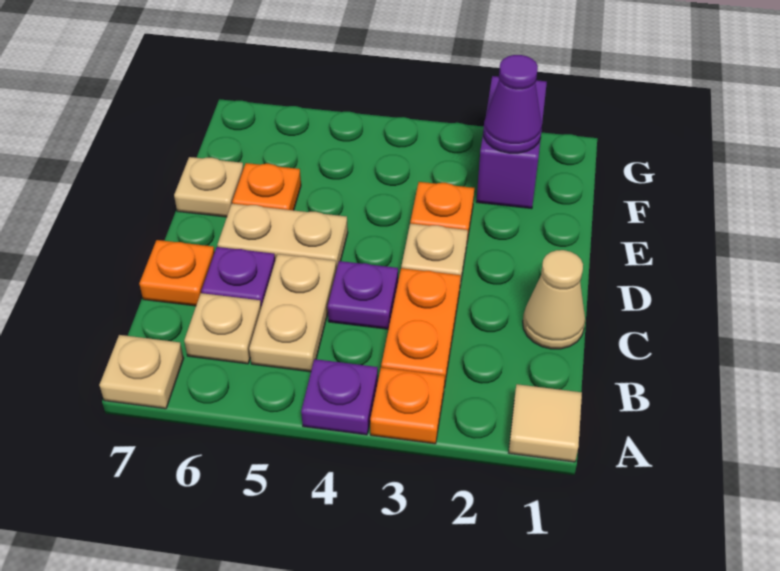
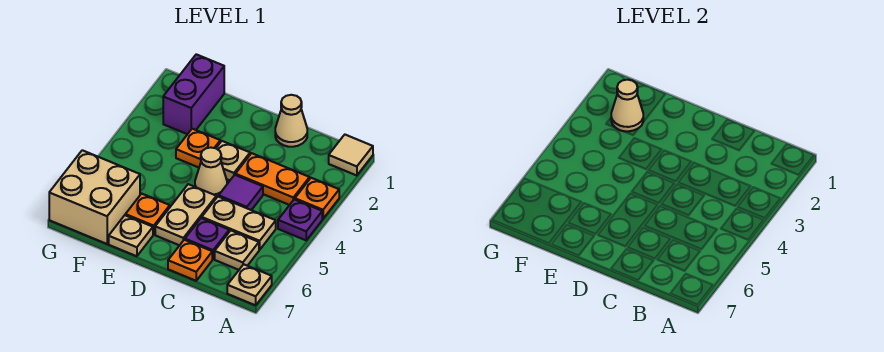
purple plate C4 level 1 -> purple tile C4 level 1
none -> tan cone D4 level 1
purple brick F2:G2 level 1 -> purple brick F1:F2 level 1
purple cone F2 level 2 -> tan cone F2 level 2
none -> tan brick F6:G7 level 1

